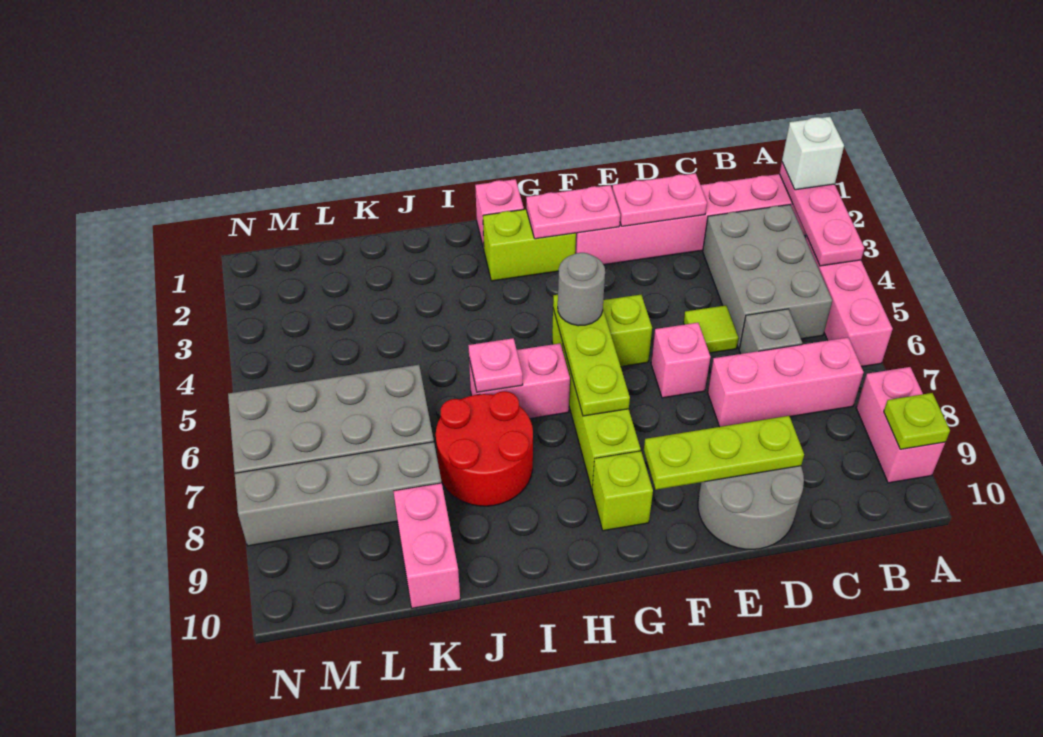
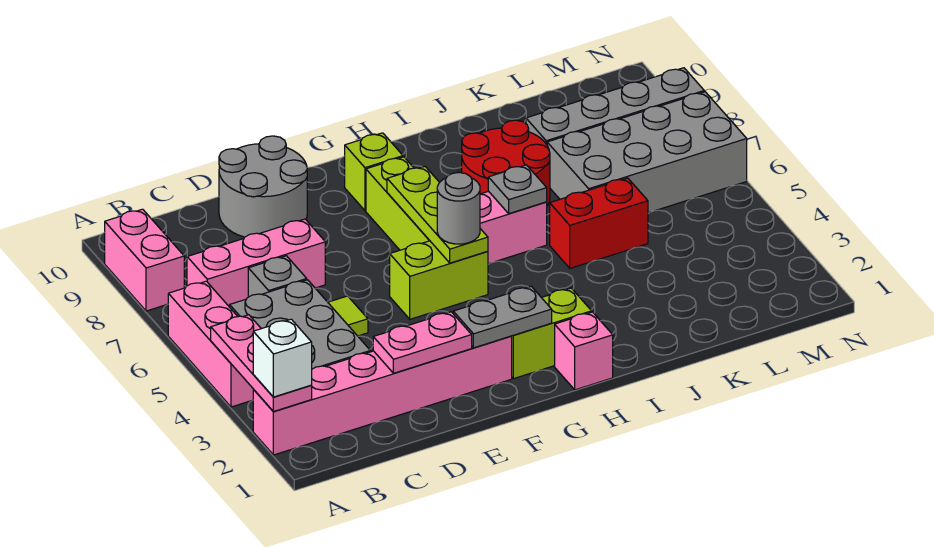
lime plate A9 level 2 -> none
lime plate D9:F9 level 2 -> none
pink brick E6 level 1 -> none
pink plate F2:G2 level 2 -> grey plate F2:G2 level 2
pink plate I6 level 2 -> grey plate I6 level 2
none -> red brick J5:K5 level 1
pink brick K9:K10 level 1 -> none

